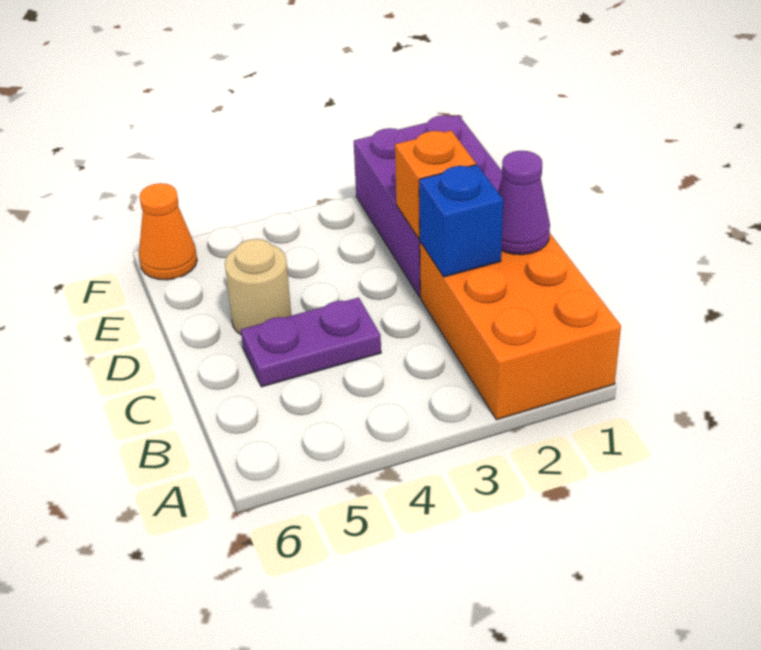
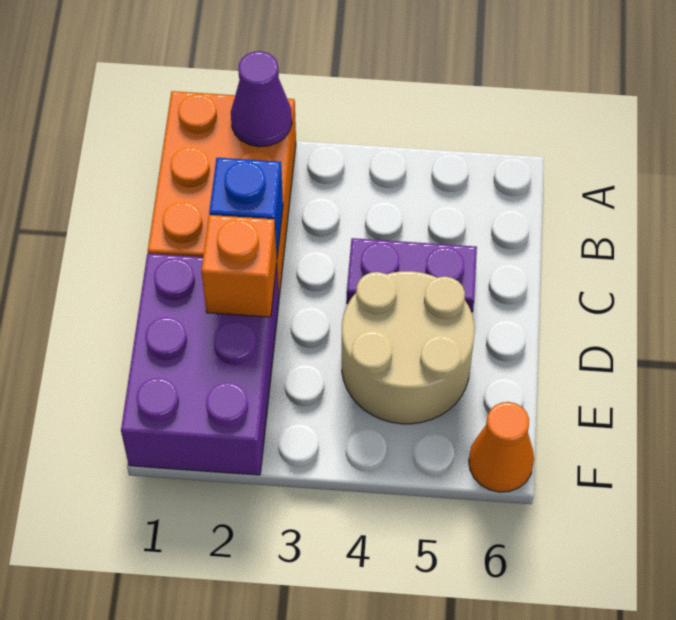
purple cone C1 level 2 -> purple cone A2 level 2
tan round brick D5 level 1 -> tan round brick D4:E5 level 1

